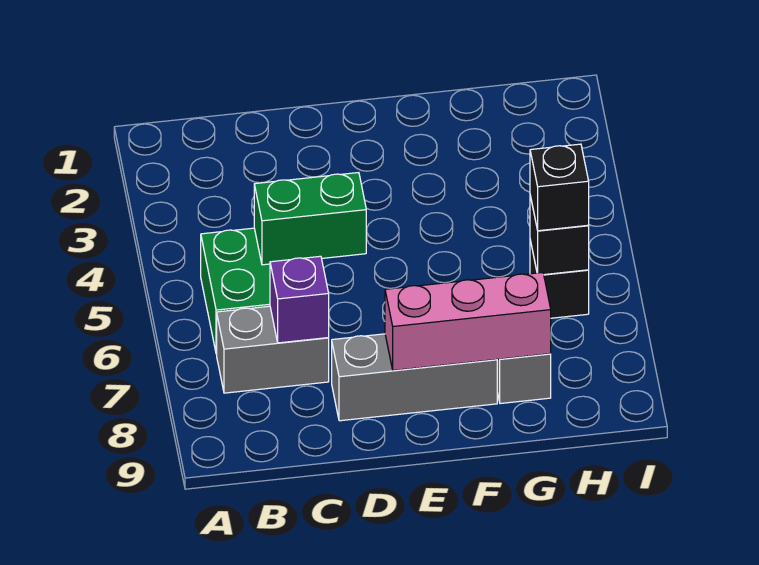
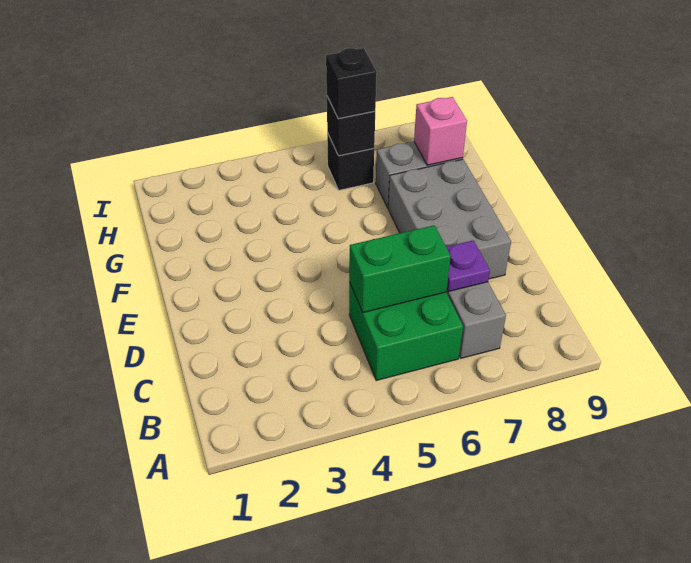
green brick C5:D5 level 2 -> green brick C5:C6 level 2
purple brick C7 level 2 -> purple plate C7 level 2
grey brick D8:F8 level 1 -> grey brick D7:F8 level 1
pink brick E8:G8 level 2 -> pink brick G8 level 2

